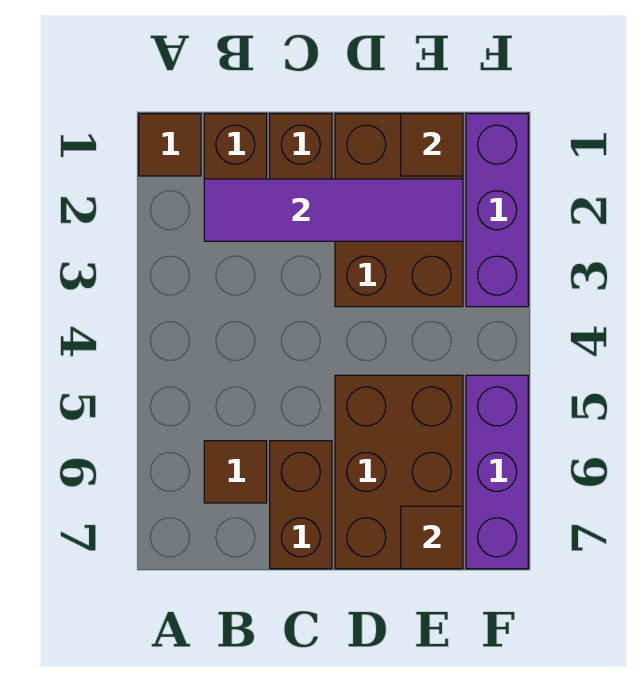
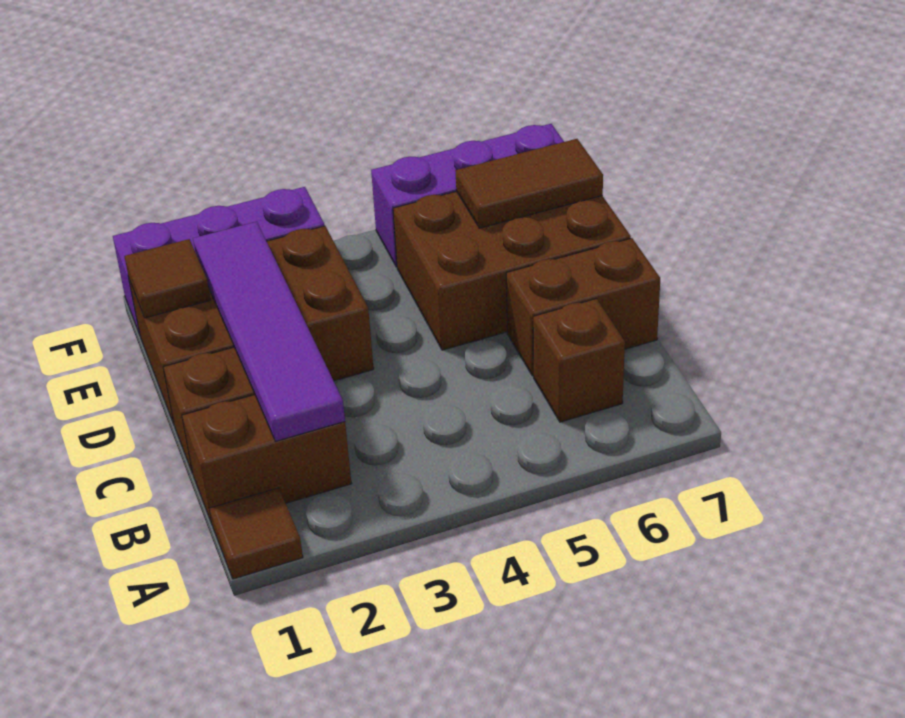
brown tile B6 level 1 -> brown brick B6 level 1
brown tile E7 level 2 -> brown tile E6:E7 level 2

